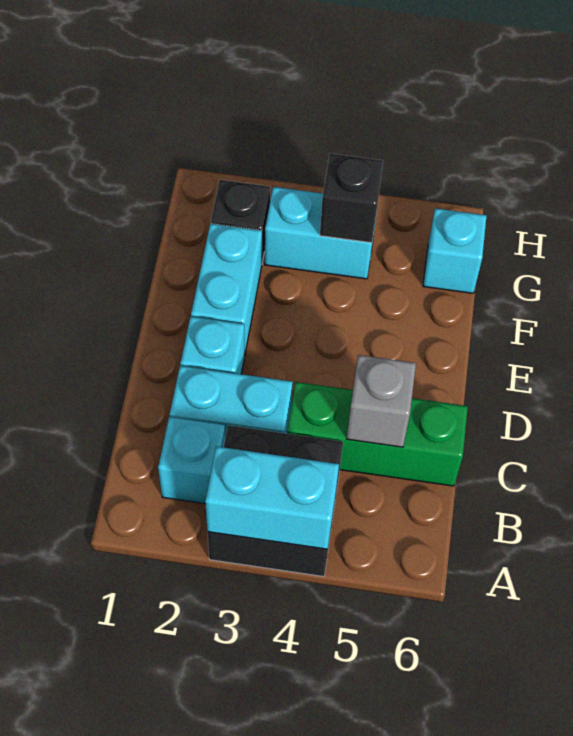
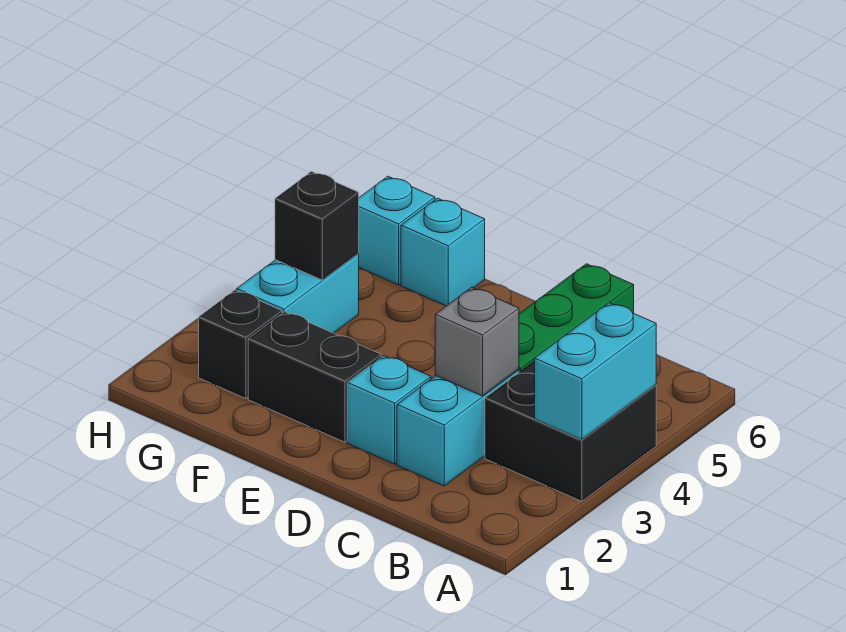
cyan brick B2 level 1 -> cyan brick F6 level 1
grey brick C5 level 2 -> grey brick C3 level 2
cyan brick E2:F2 level 1 -> black brick E2:F2 level 1

